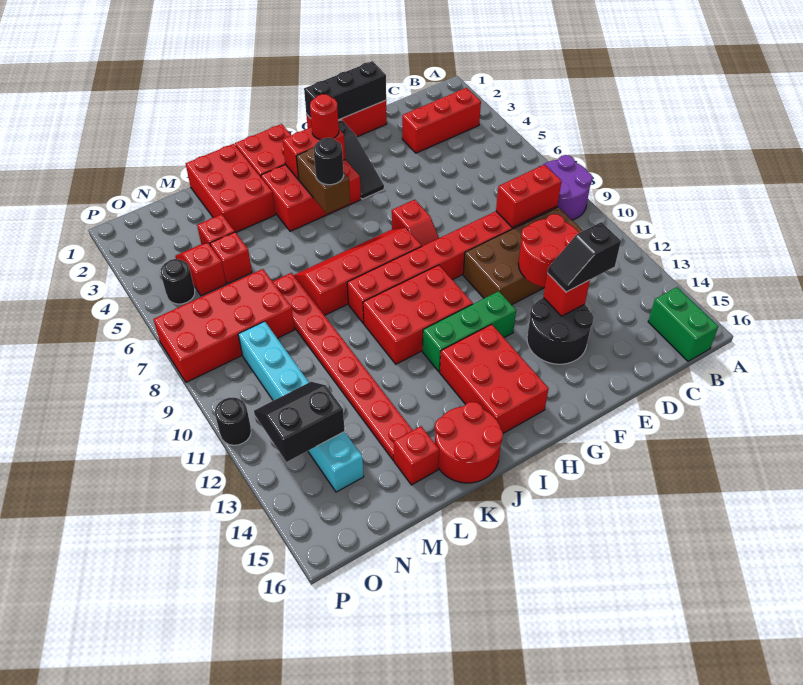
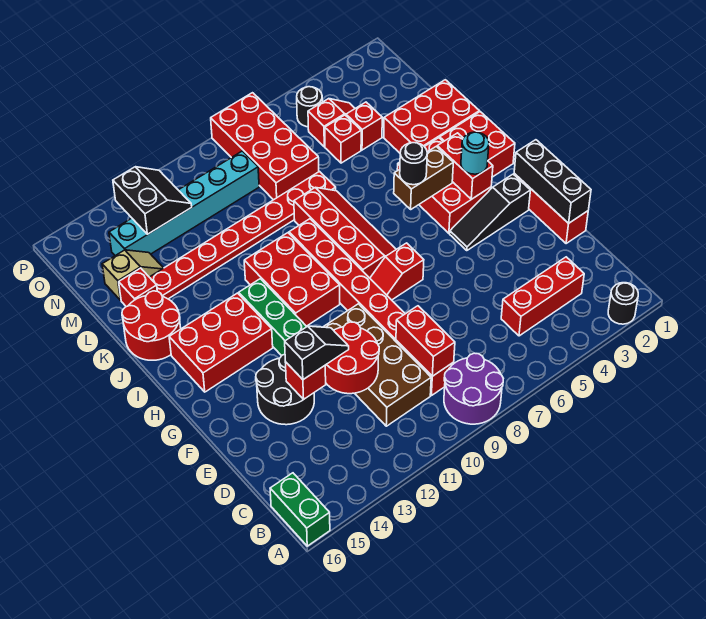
red brick B3:D3 level 1 -> red brick C3:C5 level 1
green brick B15:B16 level 1 -> green brick A16:B16 level 1
black slope D13:E13 level 3 top D -> black slope E12:E13 level 3 top 13
red round brick H3 level 3 -> cyan round brick H3 level 3
none -> tan slope M14:M15 level 1 top 15
black round brick P11 level 1 -> black round brick A2 level 1

